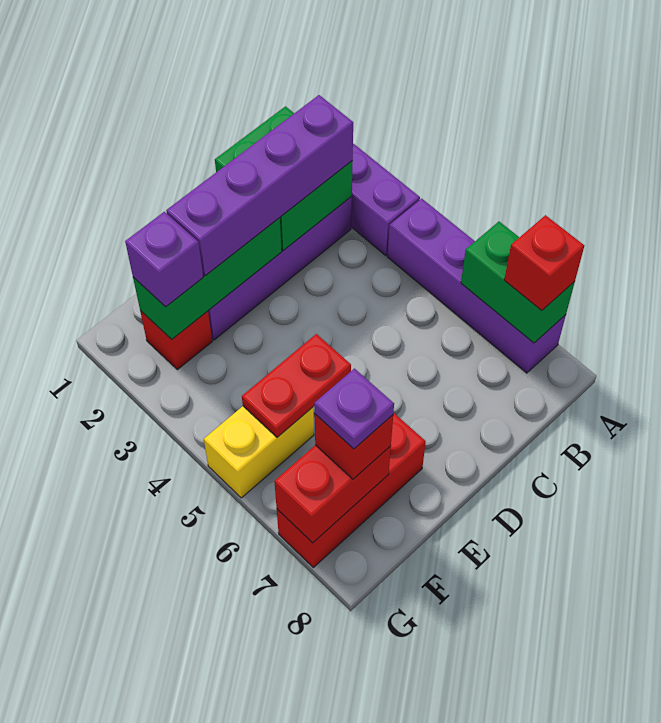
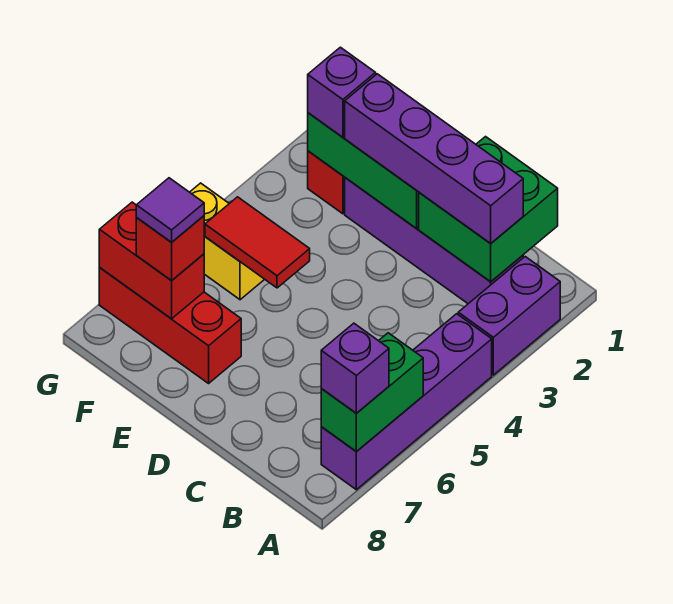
red brick A7 level 3 -> purple brick A7 level 3
red plate E5:F5 level 2 -> red tile E5:F5 level 2
purple plate F7 level 4 -> purple tile F7 level 4

